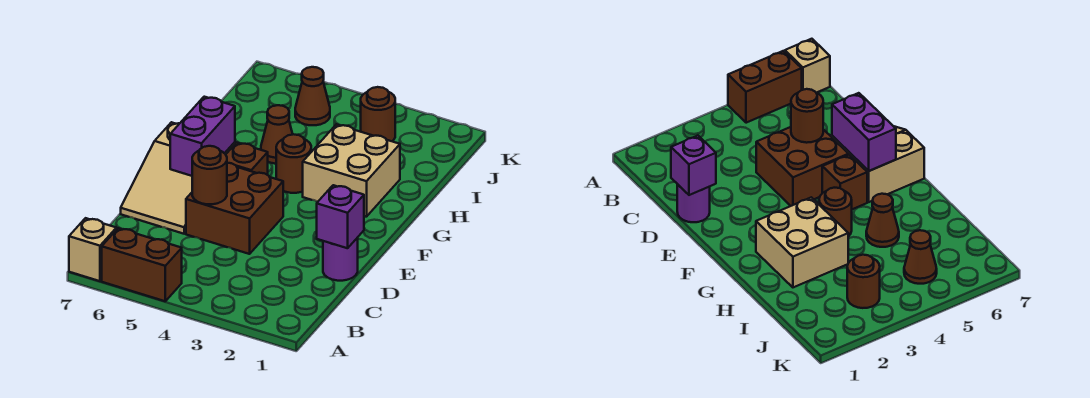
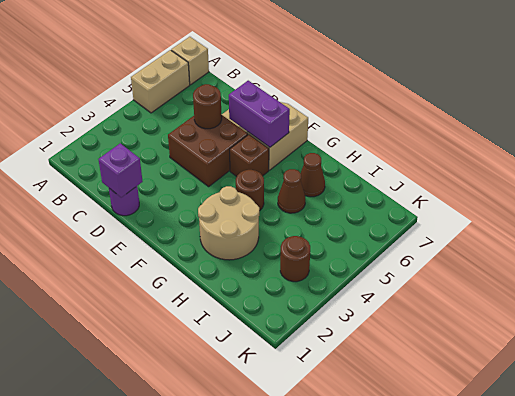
brown brick A5:A6 level 1 -> tan brick A5:A6 level 1
tan brick G2:H3 level 1 -> tan round brick G2:H3 level 1
brown cone J5 level 1 -> brown cone H6 level 1

